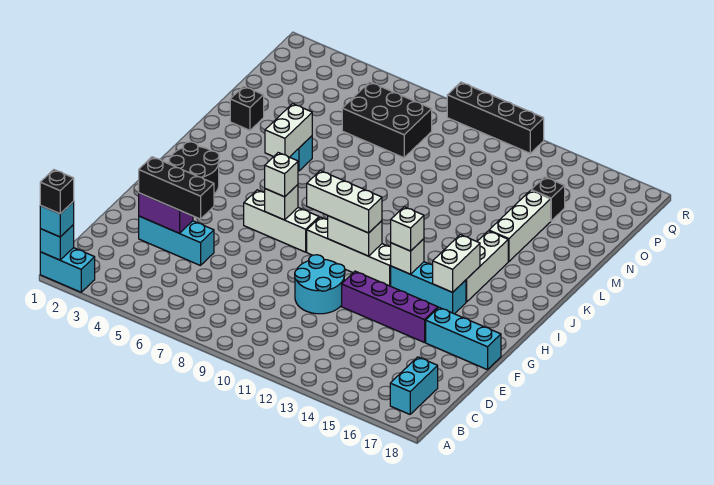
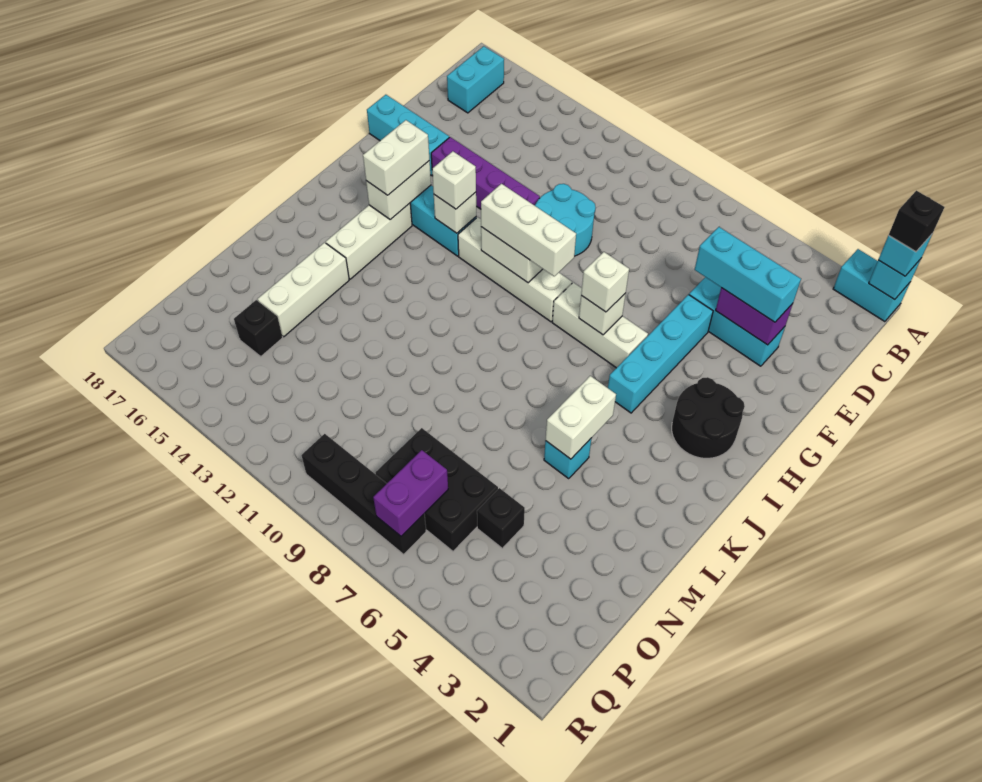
black brick E3:E5 level 3 -> cyan brick E3:E5 level 3
none -> cyan brick F5:I5 level 1
none -> white brick H15:I15 level 3
black brick M2 level 1 -> black brick O5 level 1
none -> purple brick P7:Q7 level 2
black brick R9:R12 level 1 -> black brick Q7:Q10 level 1

